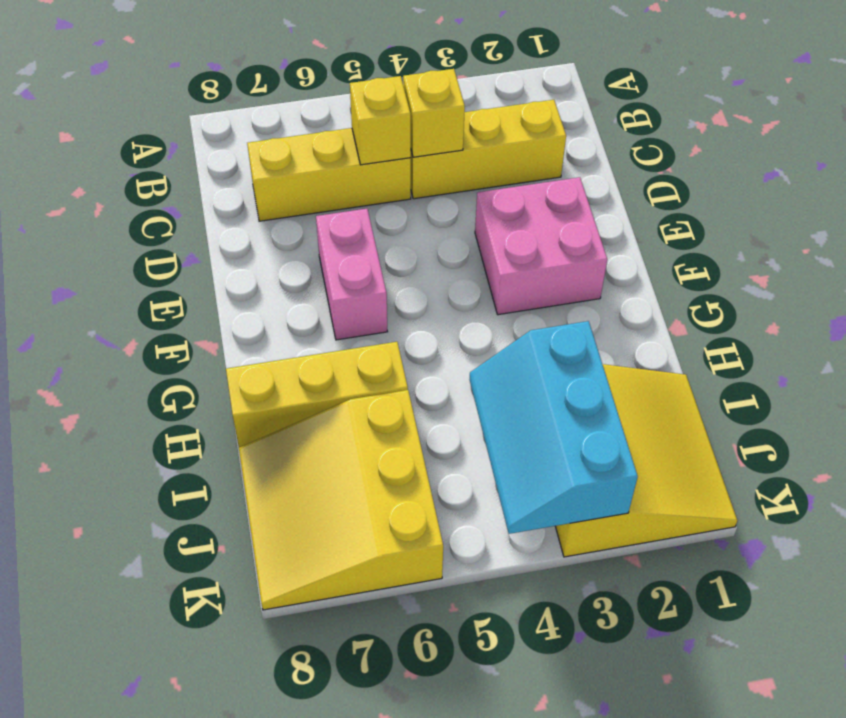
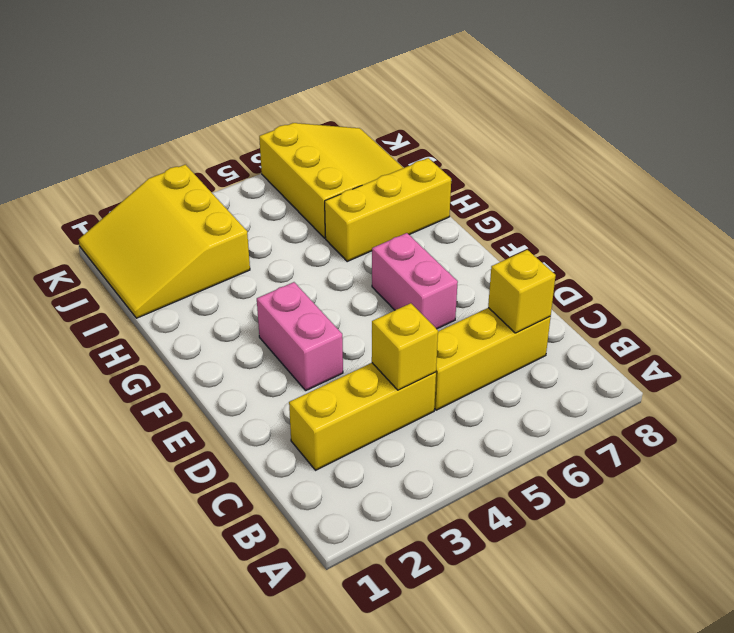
yellow brick C5 level 2 -> yellow brick C7 level 2
pink brick E2:F3 level 1 -> pink brick E3:F3 level 1
cyan slope I3:K4 level 2 top 3 -> none

